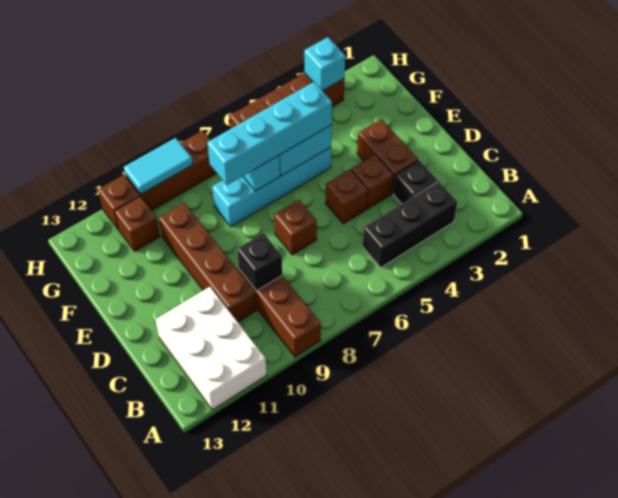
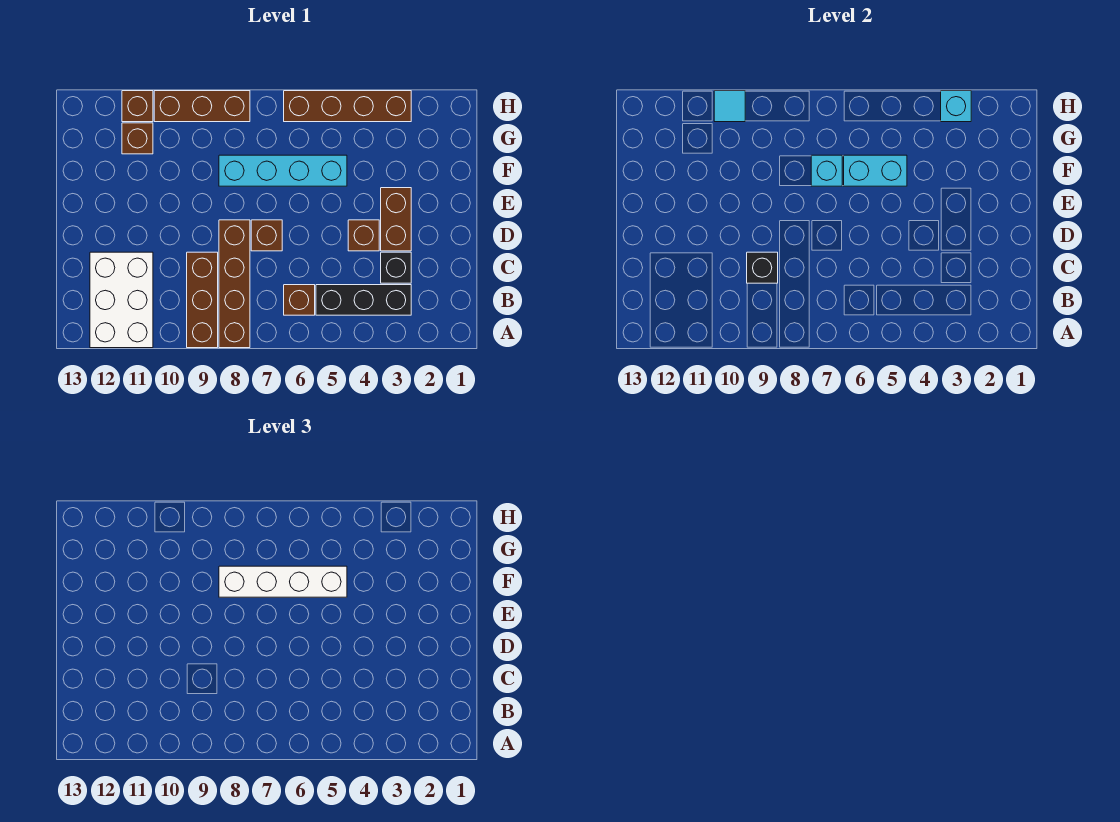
brown brick C10:F10 level 1 -> brown brick A8:D8 level 1
brown brick D5 level 1 -> brown brick B6 level 1
cyan brick F5:F8 level 3 -> white brick F5:F8 level 3
cyan tile H9:H10 level 2 -> cyan tile H10 level 2

